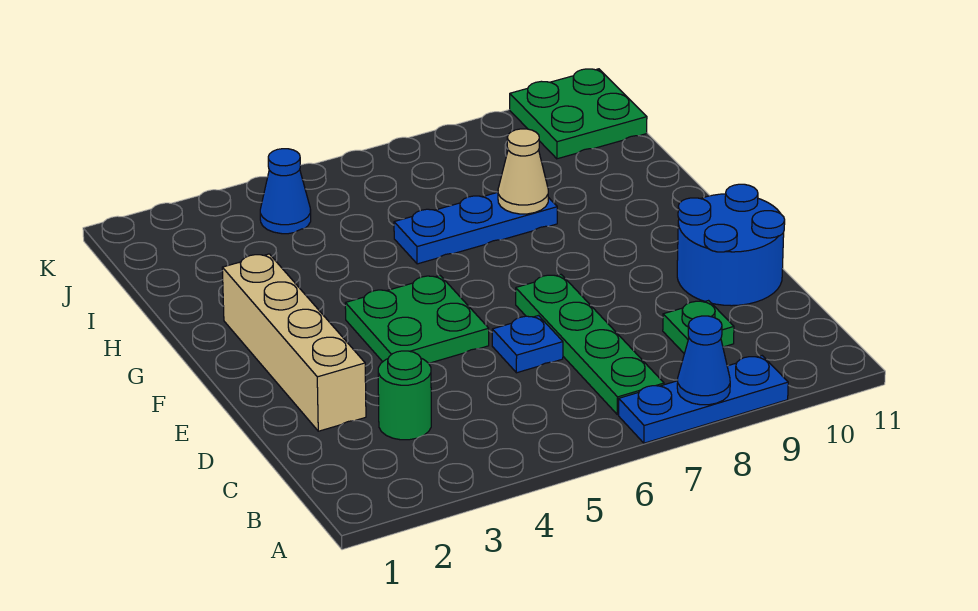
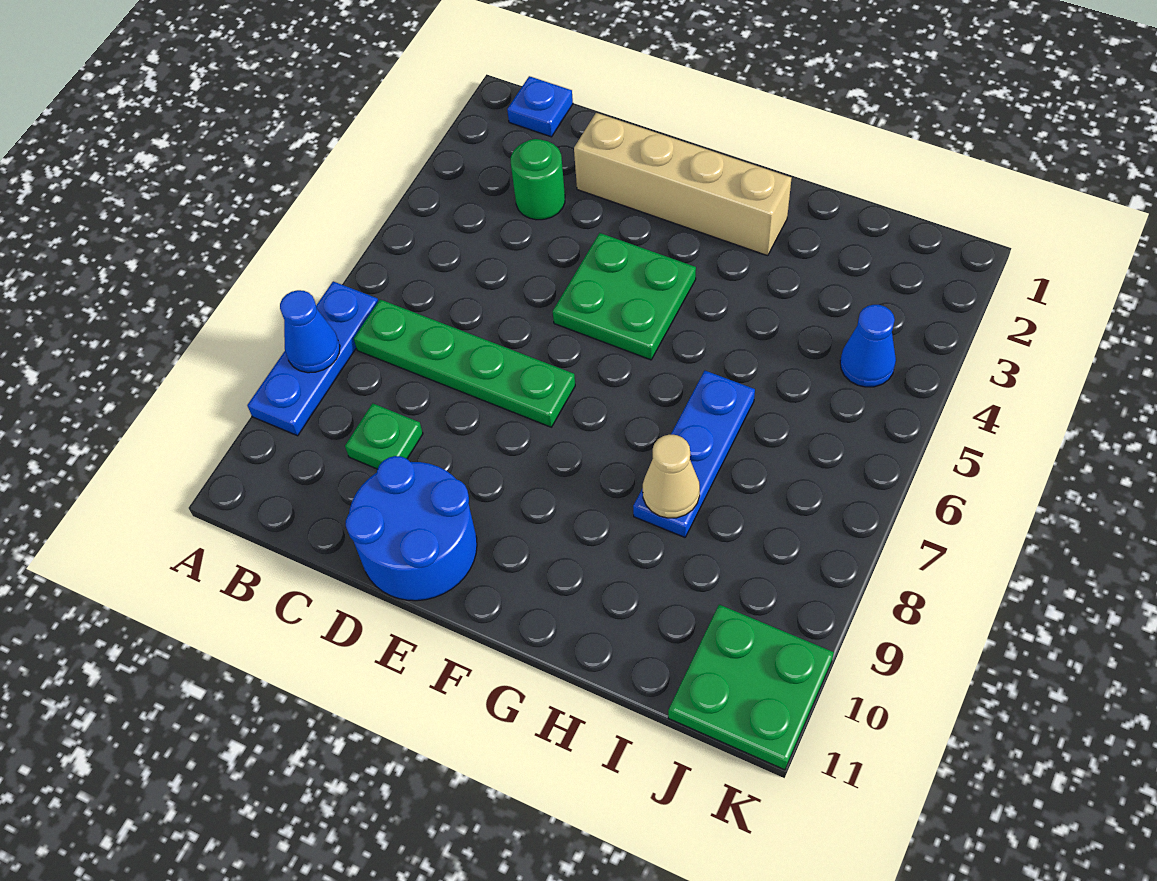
blue plate D6 level 1 -> blue plate B1 level 1

